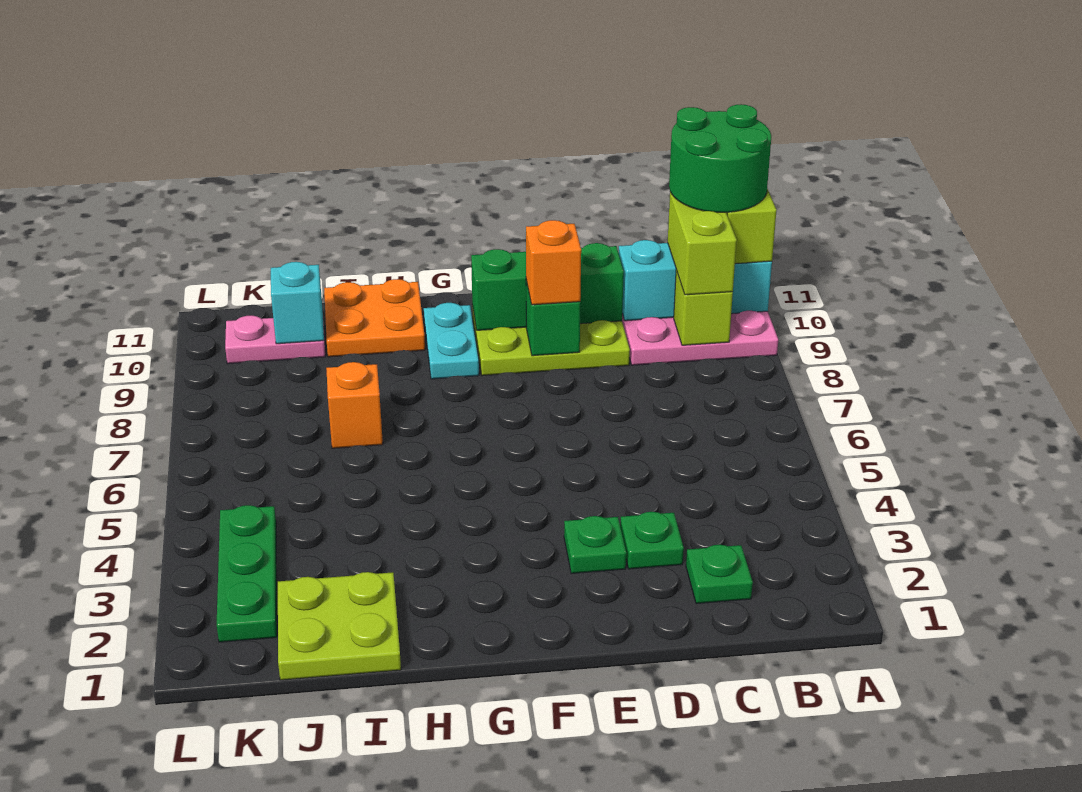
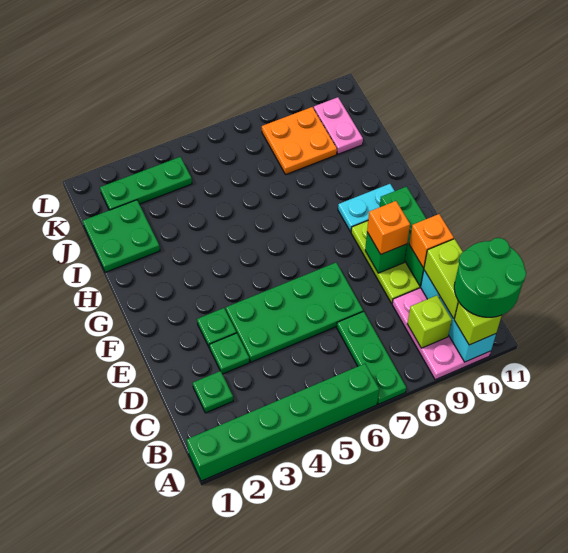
none -> green brick A1:A6 level 1
none -> green plate A7:C7 level 1
lime brick B9:B10 level 3 -> lime brick B10:C10 level 3
none -> green plate D4:E7 level 1
orange plate H10:I11 level 1 -> orange plate J8:K9 level 1
lime plate I1:J2 level 1 -> green plate I1:J2 level 1
orange brick I7 level 1 -> orange brick D10 level 3
cyan brick J10 level 2 -> none

